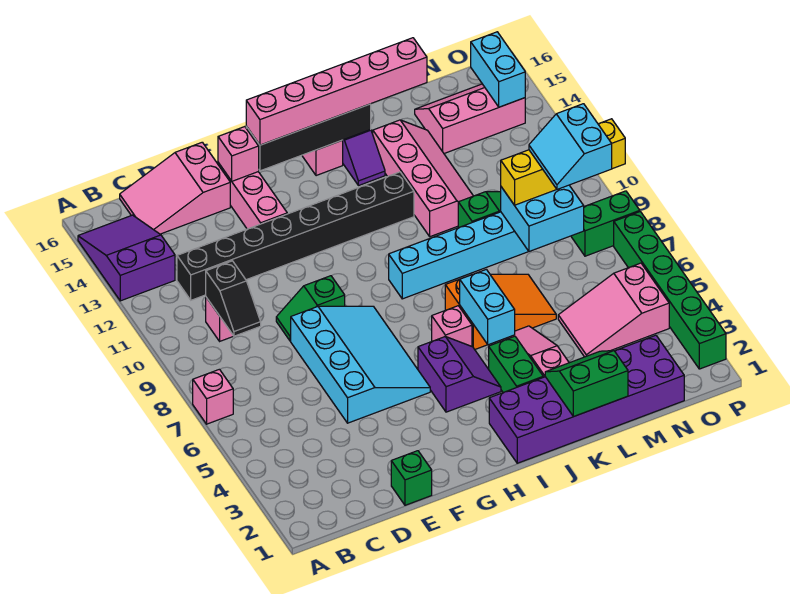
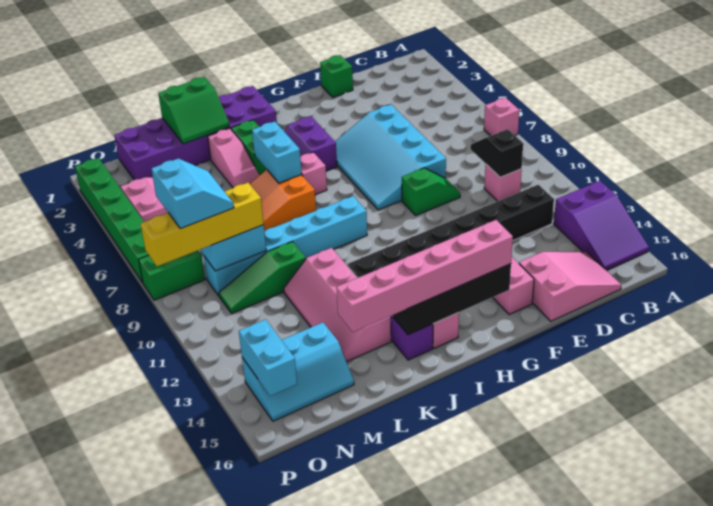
pink brick F15 level 2 -> none
pink slope M14:O15 level 1 top 14 -> cyan slope M14:O15 level 1 top 14

